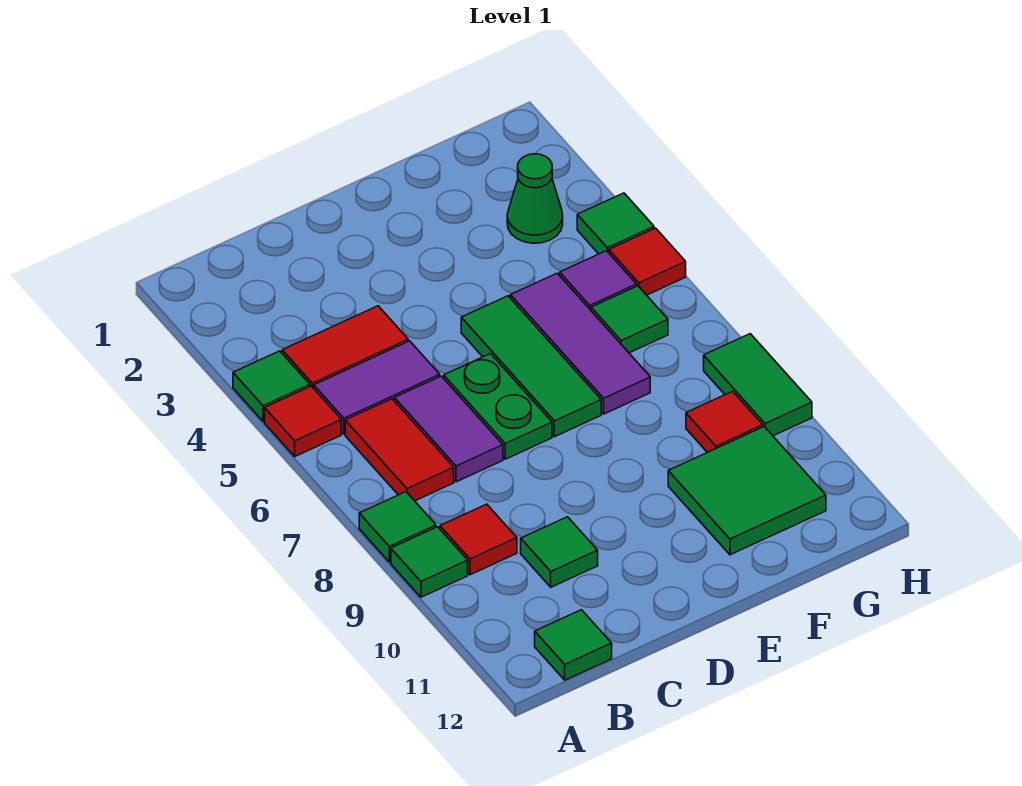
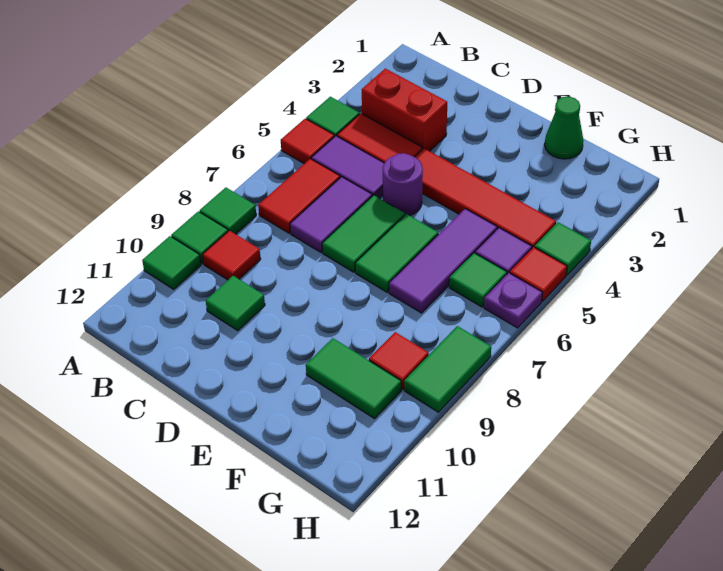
none -> red brick B3:C3 level 1
green tile B12 level 1 -> green tile A10 level 1
none -> red tile D4:G4 level 1
none -> purple round brick D5 level 1
green plate D6:D7 level 1 -> green tile D6:D7 level 1
green tile E5:E7 level 1 -> green tile E6:E7 level 1
green tile F10:G11 level 1 -> green tile F10:G10 level 1
green cone G3 level 1 -> green cone F1 level 1
none -> purple plate H6 level 1

